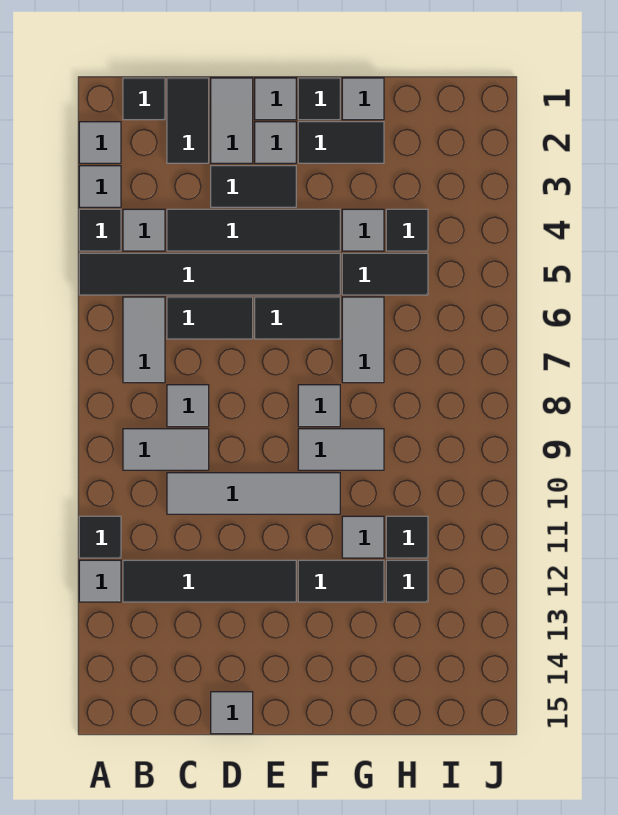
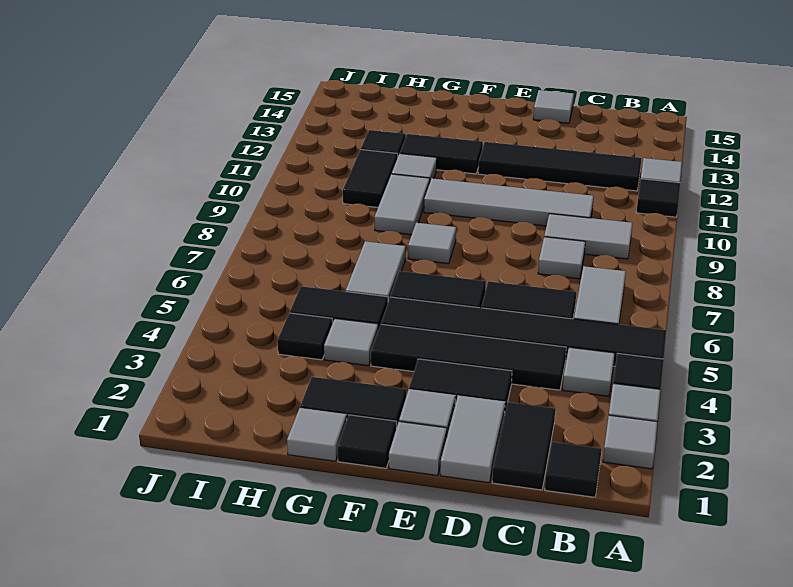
grey tile F9:G9 level 1 -> grey tile G9:G10 level 1
black tile H11 level 1 -> black tile H10:H11 level 1

